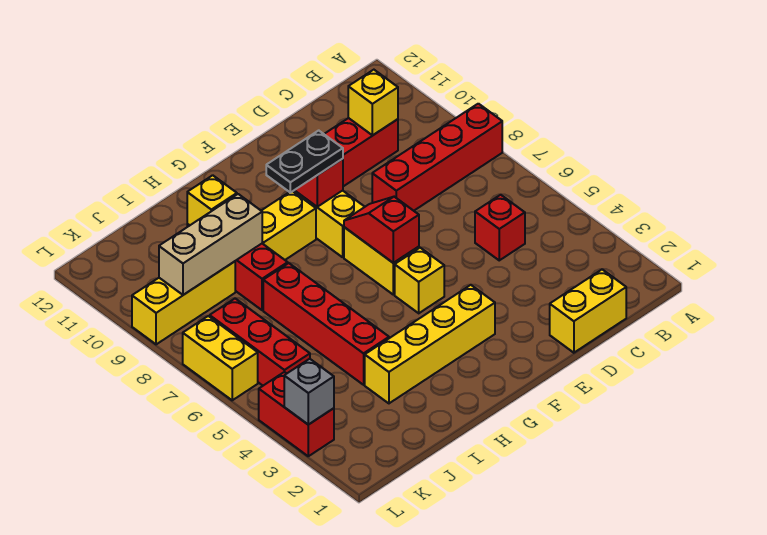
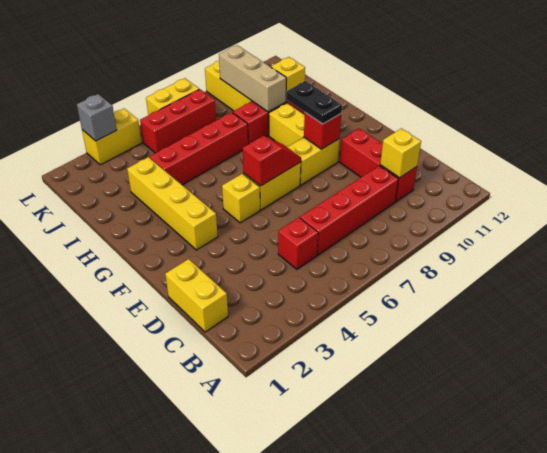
red brick A8:D8 level 1 -> red brick C6:C9 level 1
red brick L3:L4 level 1 -> yellow brick L3:L4 level 1

